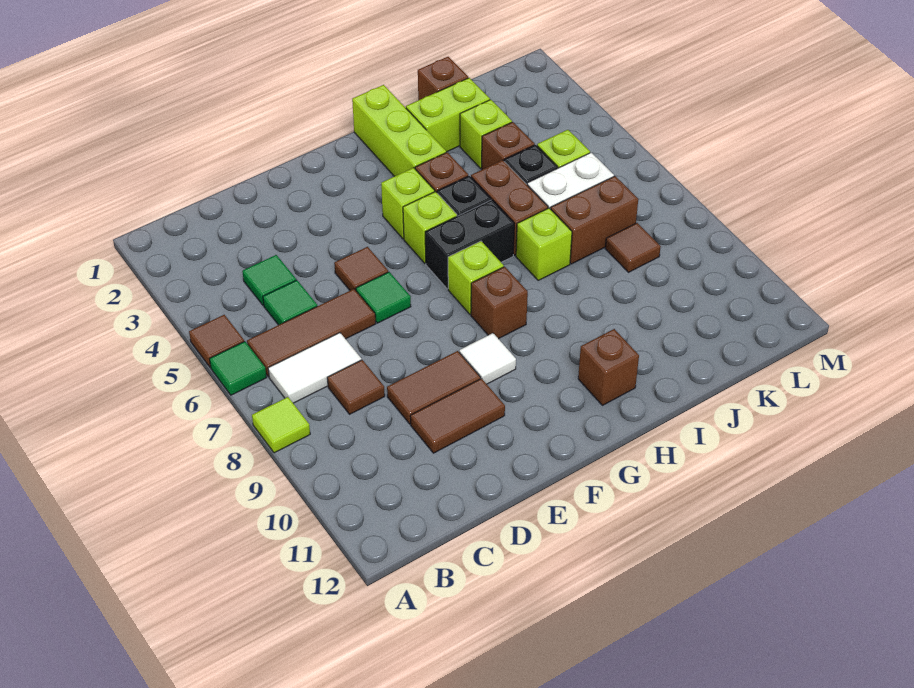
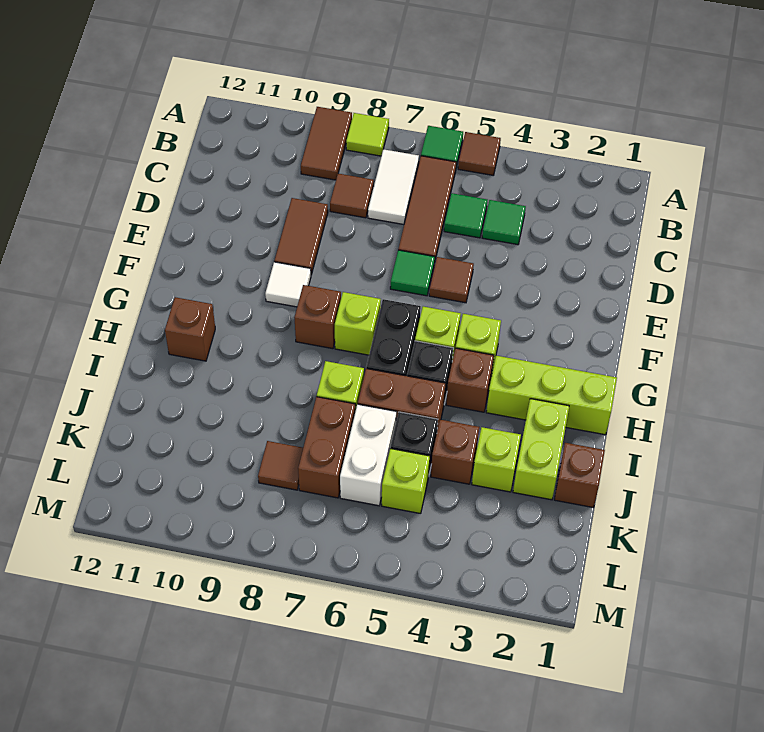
brown tile D10:E10 level 1 -> brown tile A9:B9 level 1

